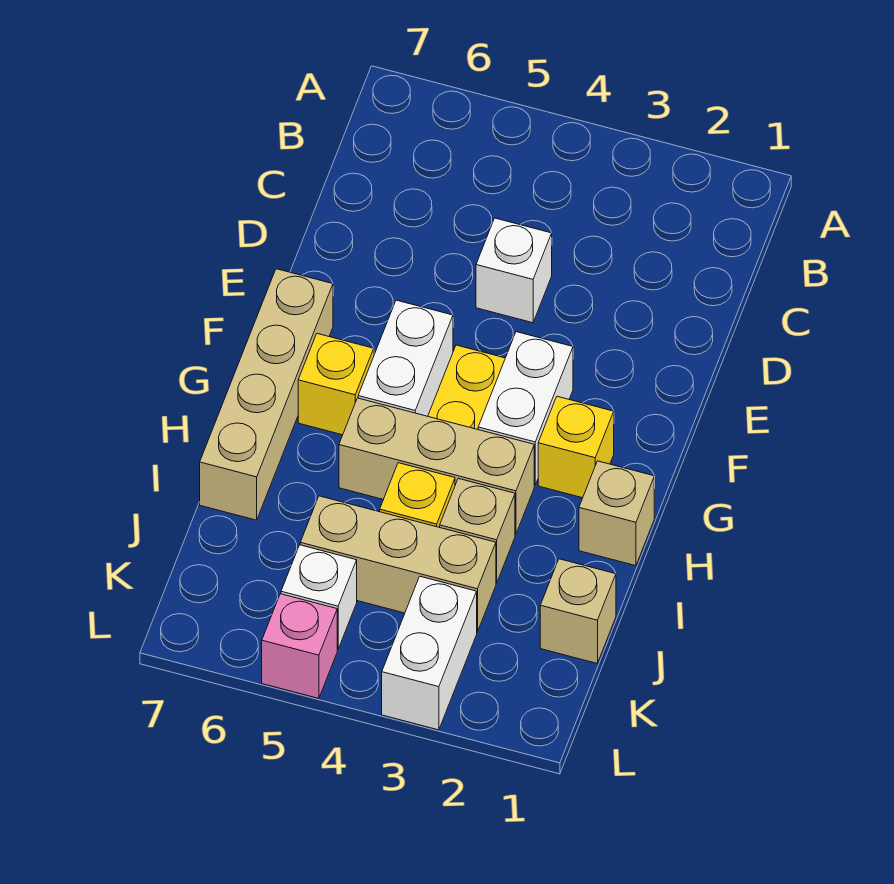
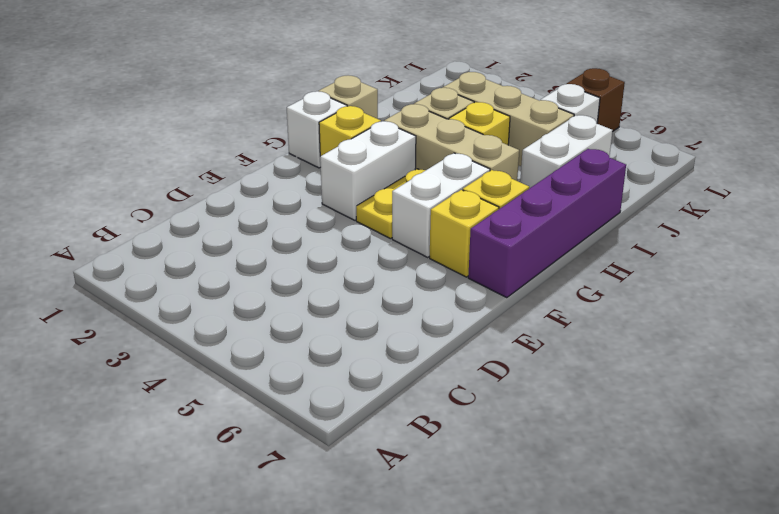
white brick D4 level 1 -> white brick G1 level 1
none -> yellow brick F6 level 1
tan brick F7:I7 level 1 -> purple brick F7:I7 level 1
tan brick J1 level 1 -> none
white brick K3:L3 level 1 -> white brick I6:J6 level 1
pink brick L5 level 1 -> brown brick L5 level 1

